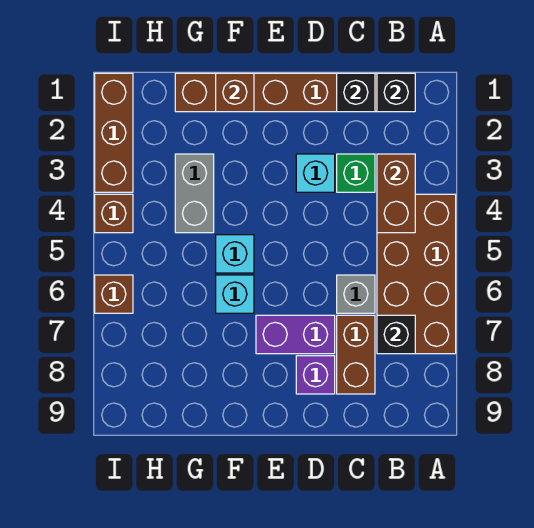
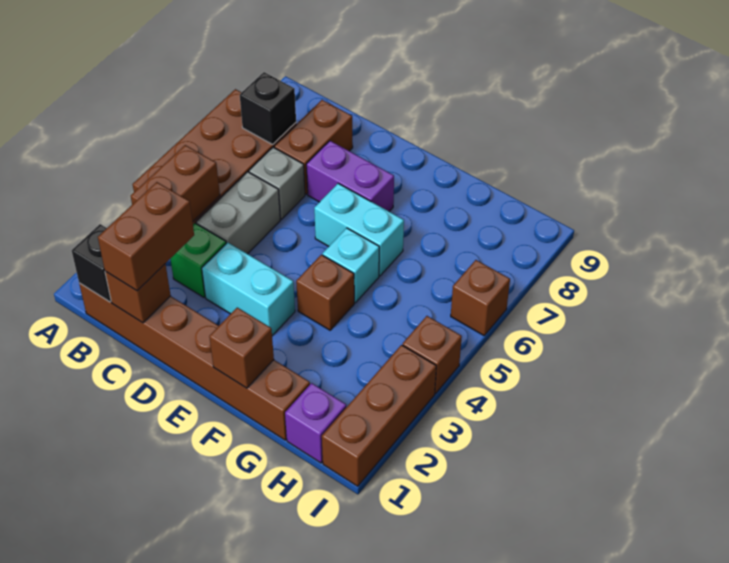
black brick C1 level 2 -> brown brick C1 level 2
none -> brown brick C1:C2 level 3
cyan brick D3 level 1 -> cyan brick D3:E3 level 1
purple brick D8 level 1 -> purple brick H1 level 1
none -> brown brick F4 level 1
cyan brick F6 level 1 -> cyan brick E6:F6 level 1
grey brick G3:G4 level 1 -> grey brick C4:C5 level 1

